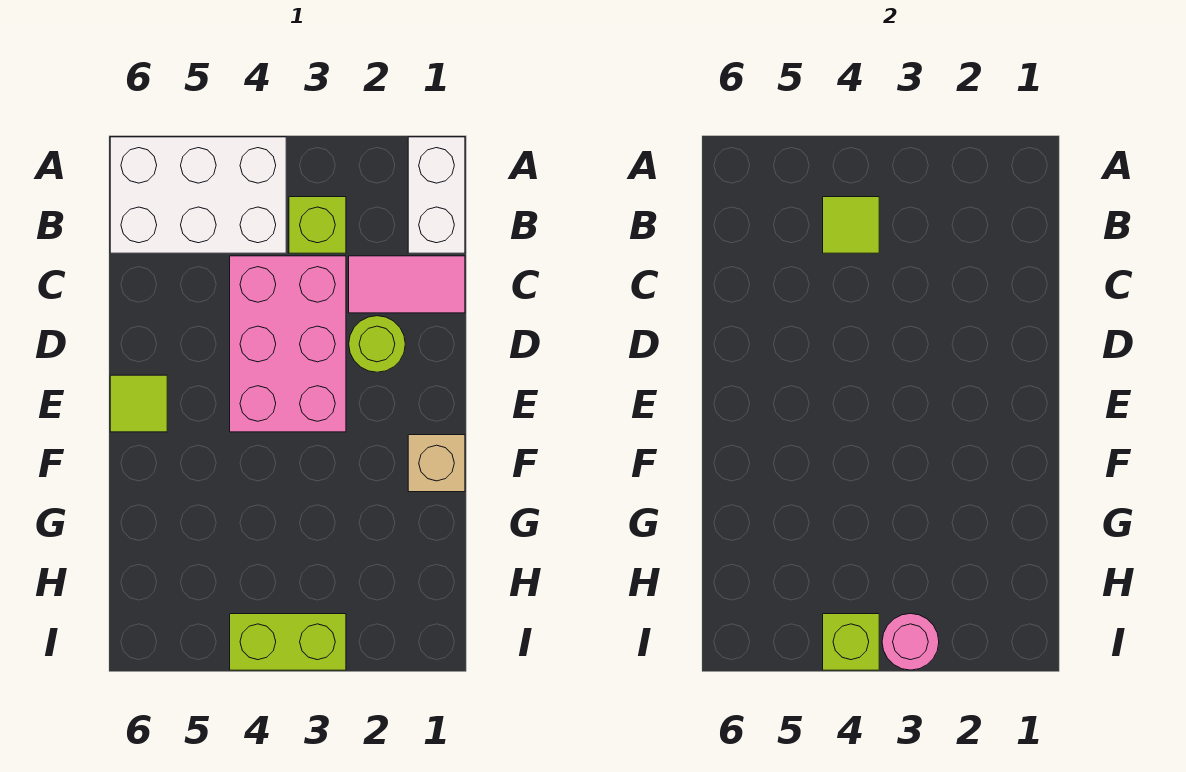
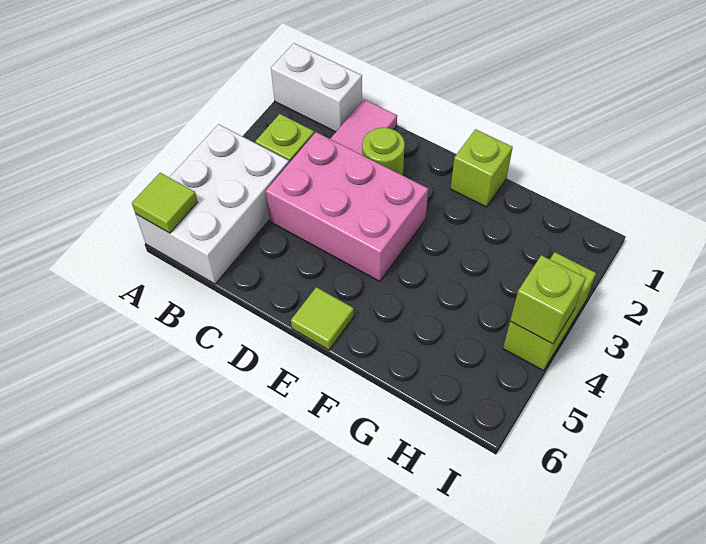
lime tile B4 level 2 -> lime tile A6 level 2
tan brick F1 level 1 -> lime brick F1 level 1
pink round brick I3 level 2 -> none

